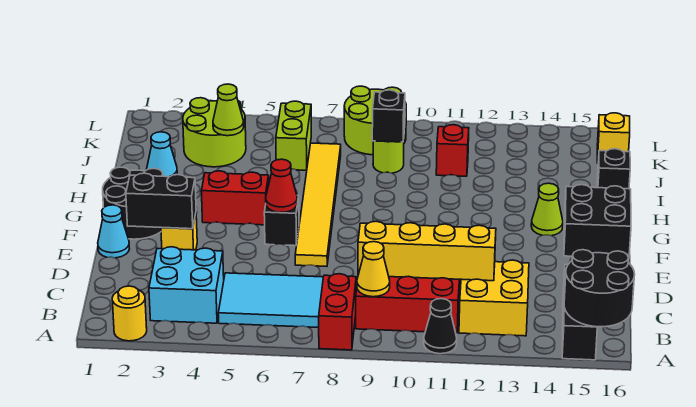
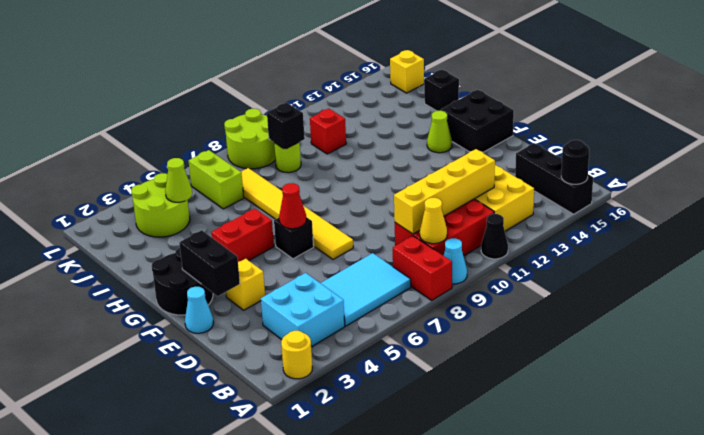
black round brick A15:B16 level 2 -> black round brick A15 level 2
black brick E2:E3 level 2 -> black brick E2:F2 level 2
cyan cone I2 level 1 -> cyan cone A9 level 1

